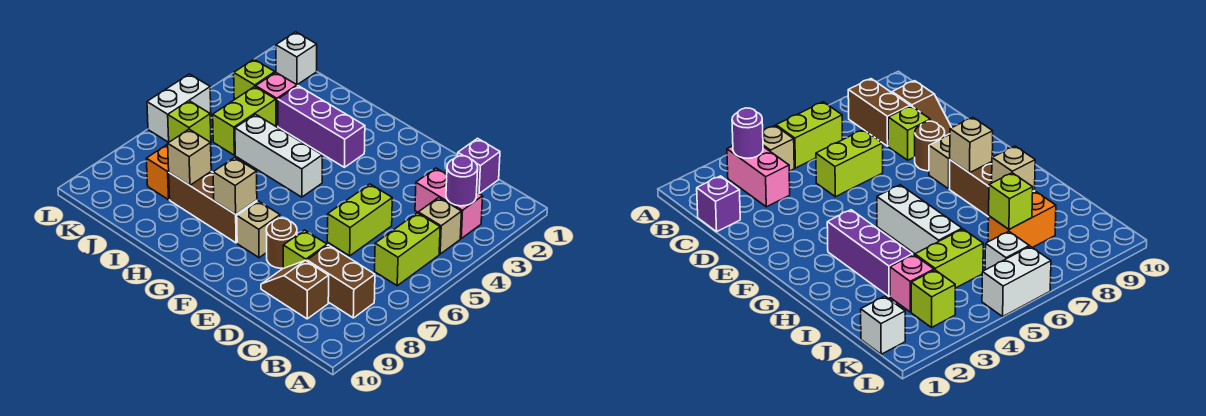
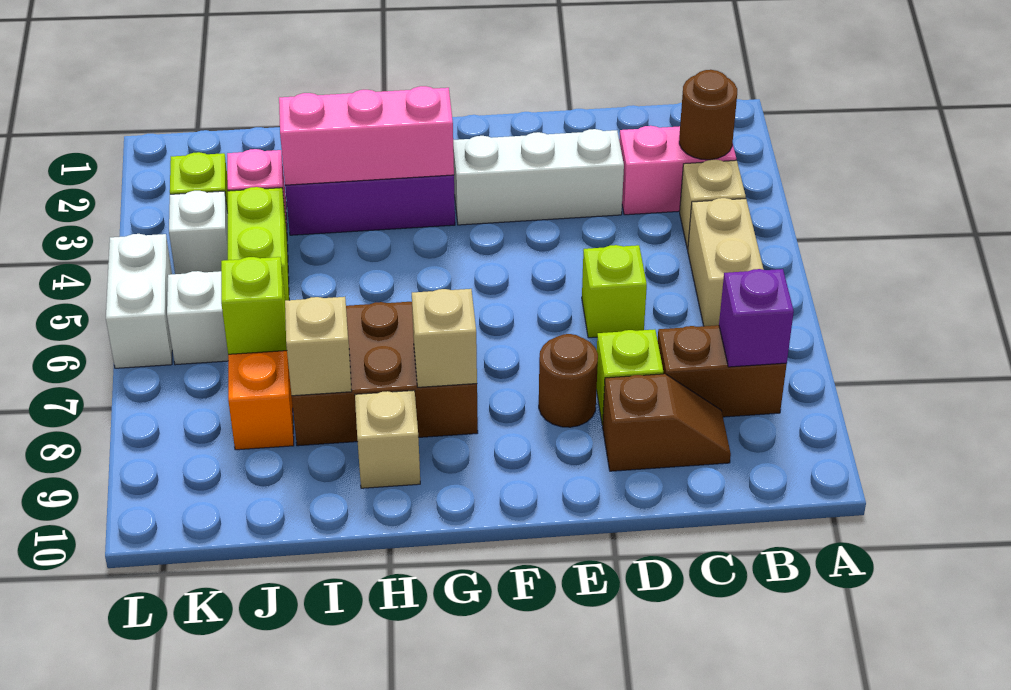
purple round brick B3 level 2 -> brown round brick B3 level 2
lime brick B5:B6 level 1 -> tan brick B5:B6 level 1
purple brick C1 level 1 -> purple brick B8 level 2
brown slope C9:D9 level 1 top C -> brown slope C9:D9 level 1 top D
lime brick D5:D6 level 1 -> lime brick D6 level 1
tan brick F8 level 1 -> tan brick H9 level 1
none -> pink brick G3:I3 level 2
white brick G5:I5 level 1 -> white brick D3:F3 level 1
brown brick G8:I8 level 1 -> brown brick G7:I8 level 1
white brick K1 level 1 -> white brick K4 level 1

